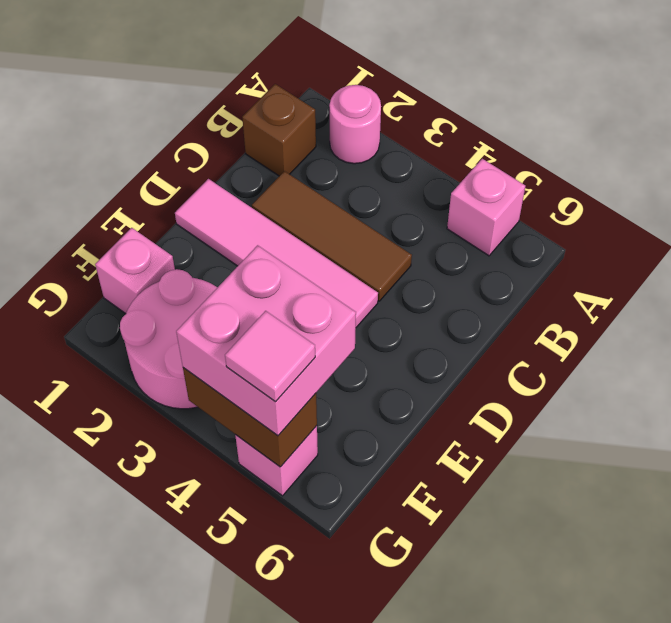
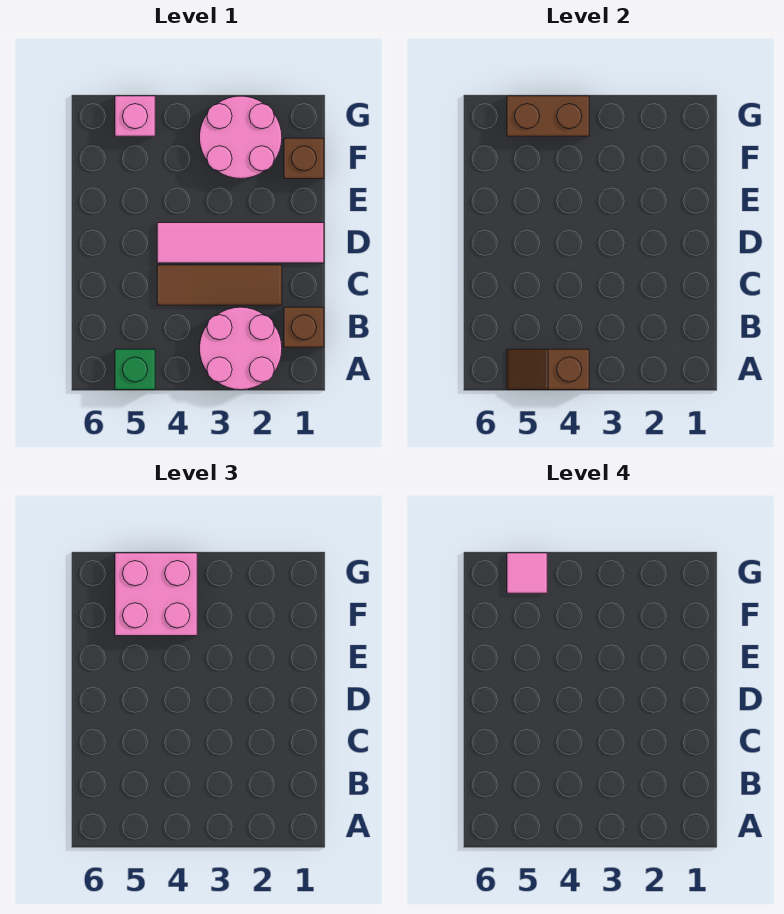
pink round brick A2 level 1 -> pink round brick A2:B3 level 1
none -> brown slope A4:A5 level 2 top 4
pink brick A5 level 1 -> green brick A5 level 1
pink brick F1 level 1 -> brown brick F1 level 1

